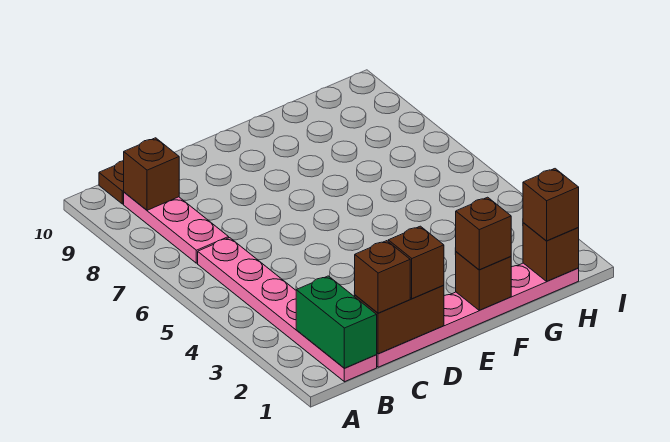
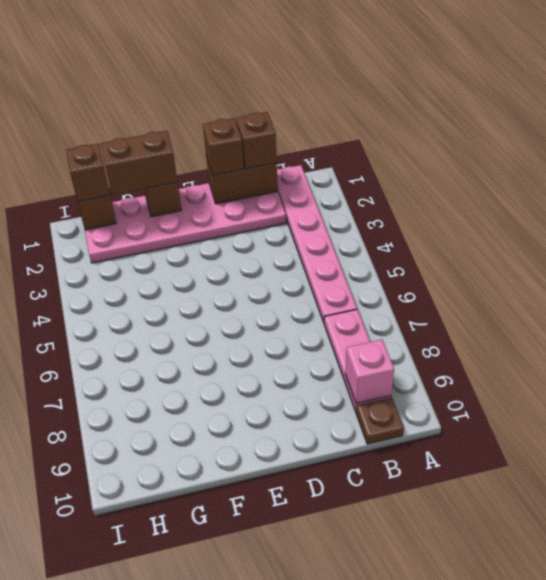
green brick B1:B2 level 2 -> none
brown brick B9 level 2 -> pink brick B9 level 2
pink plate C1:H1 level 1 -> pink plate C1:H2 level 1
brown brick F1 level 3 -> brown brick F1:G1 level 3

